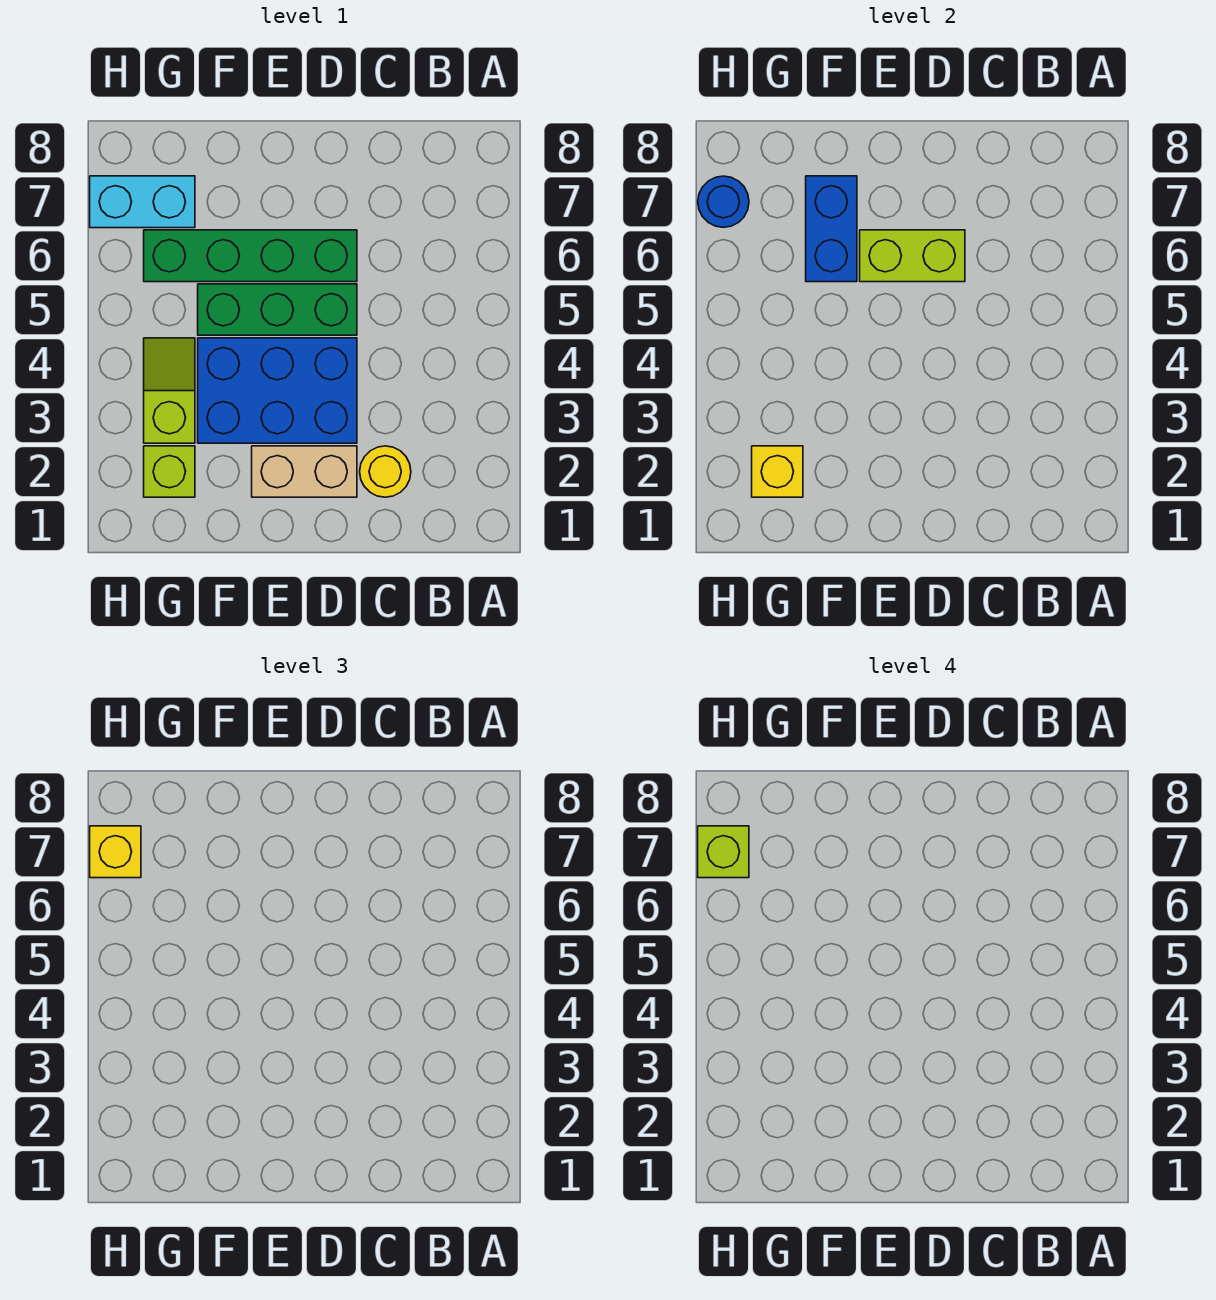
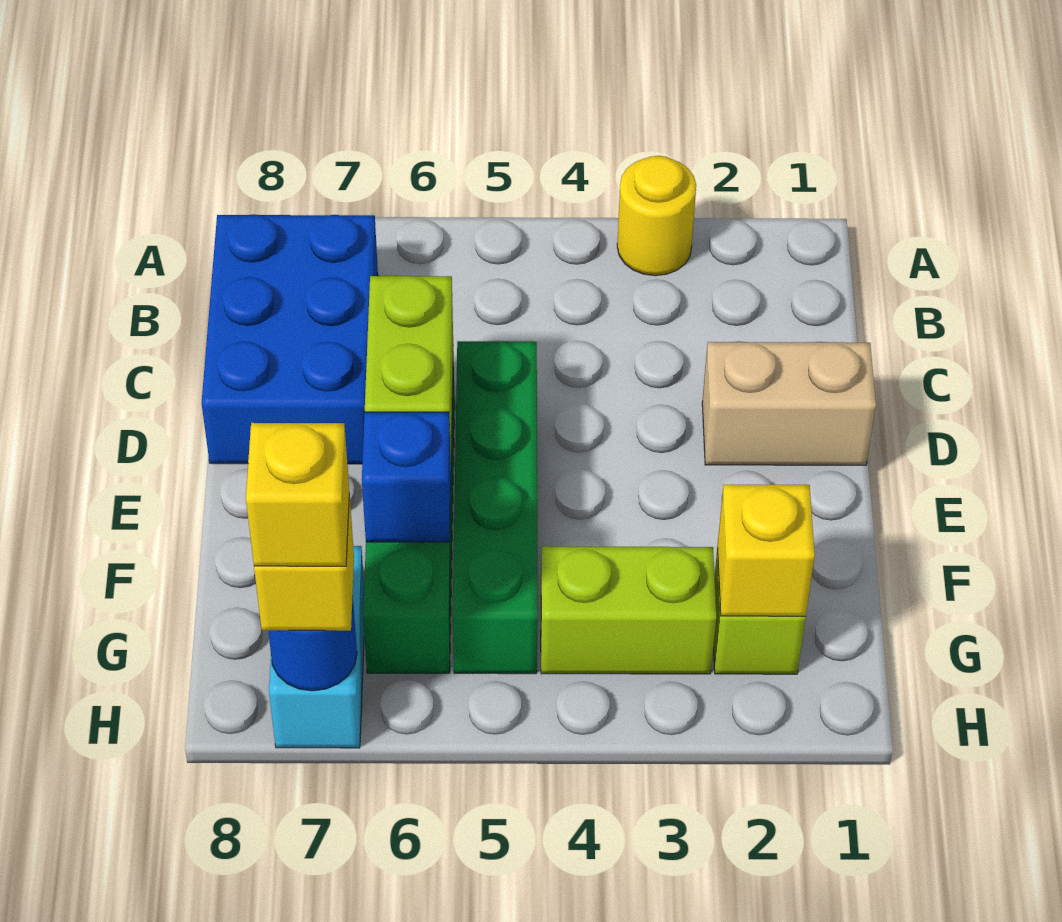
yellow round brick C2 level 1 -> yellow round brick A3 level 1
tan brick D2:E2 level 1 -> tan brick D1:D2 level 1
blue brick D3:F4 level 1 -> blue brick B7:D8 level 1
green brick D5:F5 level 1 -> green brick D5:G5 level 1
blue brick F6:F7 level 2 -> blue brick F6 level 2
lime slope G3:G4 level 1 top 3 -> lime brick G3:G4 level 1
lime brick H7 level 4 -> yellow brick H7 level 4

